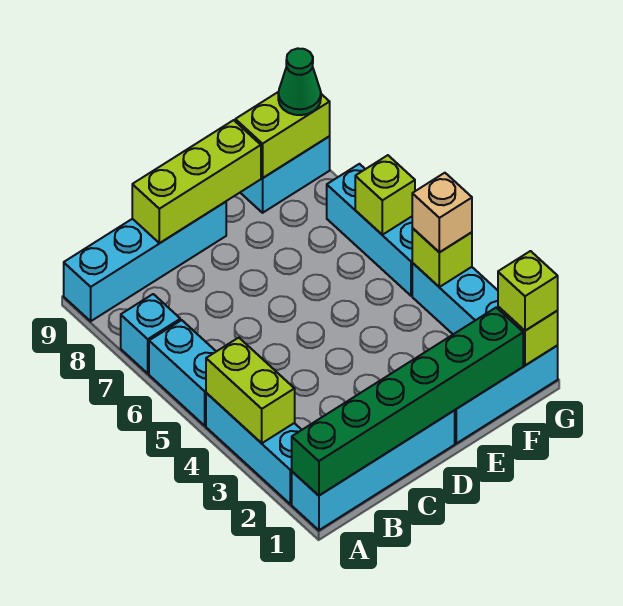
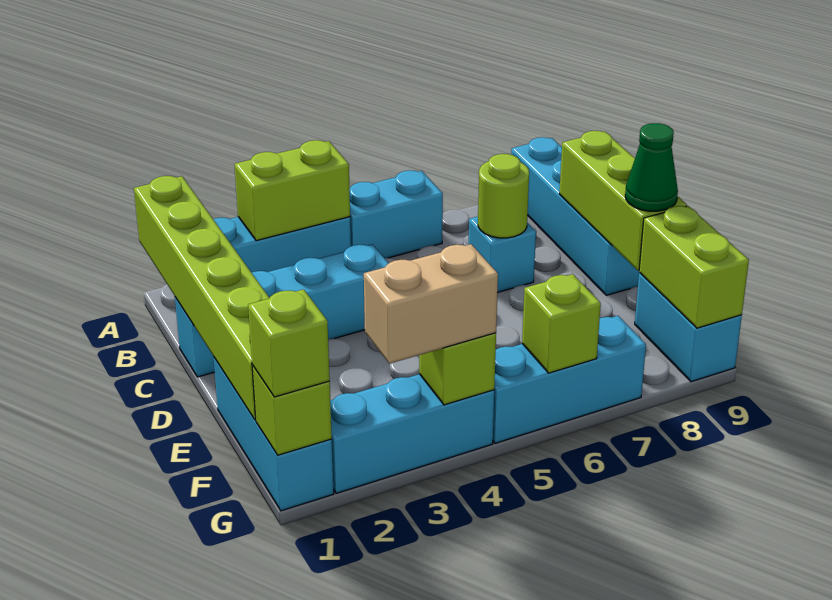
cyan brick A1:D1 level 1 -> cyan brick C1:C4 level 1
green brick A1:F1 level 2 -> lime brick A1:F1 level 2
cyan brick A7 level 1 -> cyan brick C7 level 1
none -> lime round brick C7 level 2
tan brick G4 level 3 -> tan brick G3:G4 level 3
green cone G9 level 3 -> green cone E9 level 3

